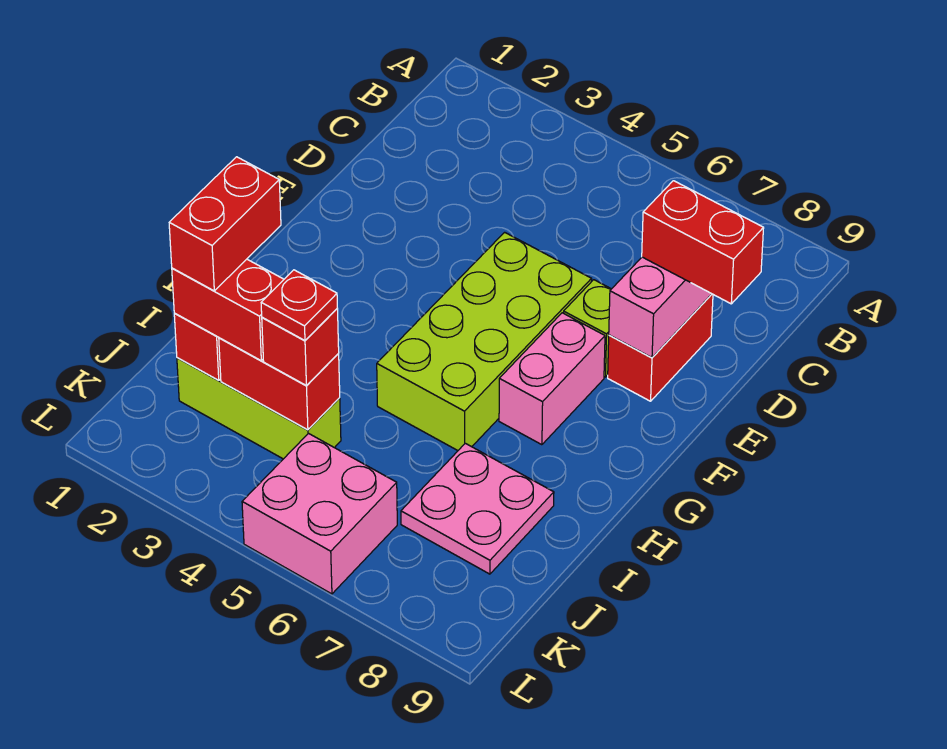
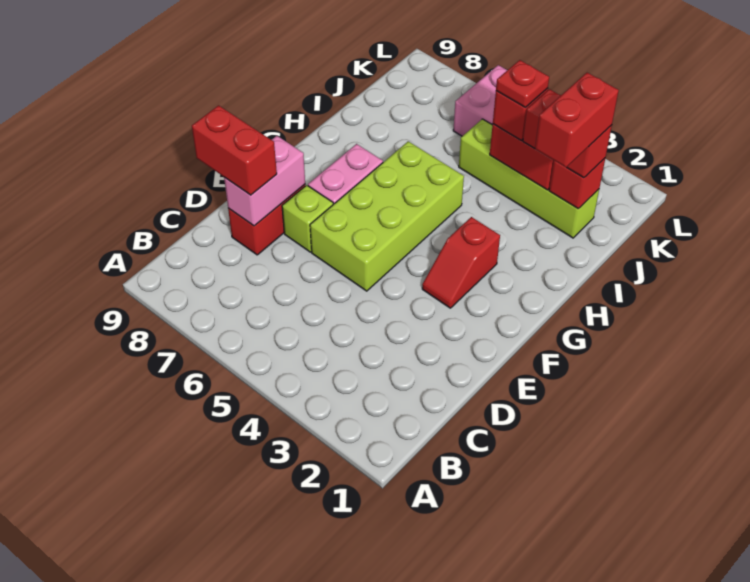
none -> red slope F3:G3 level 1 top G
pink plate I7:J8 level 1 -> none
lime brick J2:J4 level 1 -> lime brick J2:J5 level 1

